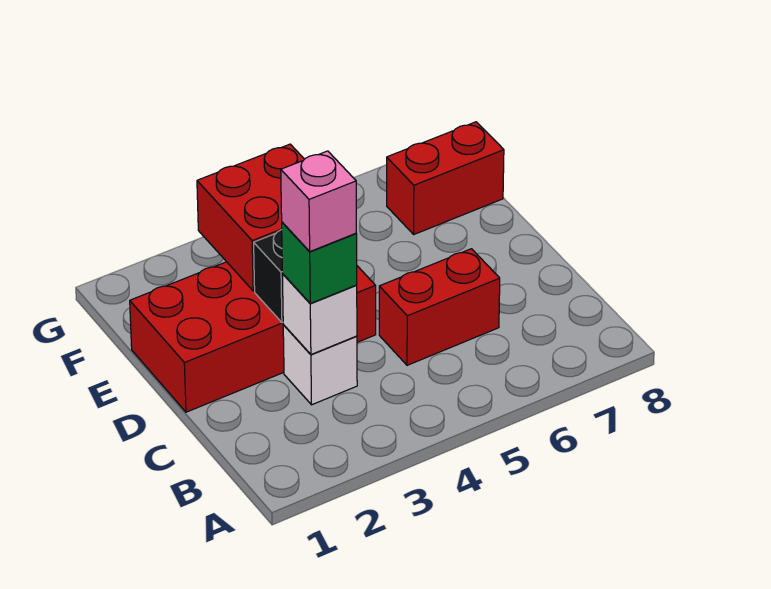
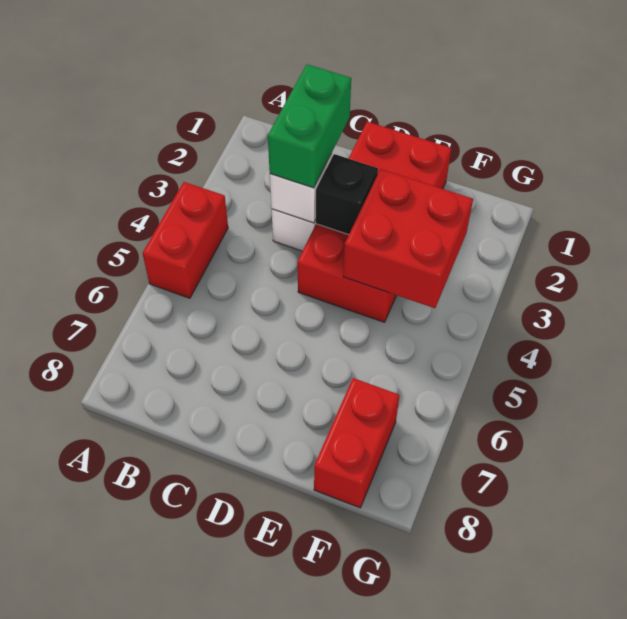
green brick C3 level 3 -> green brick C2:C3 level 3
pink brick C3 level 4 -> none
red brick C5:C6 level 1 -> red brick A4:A5 level 1

